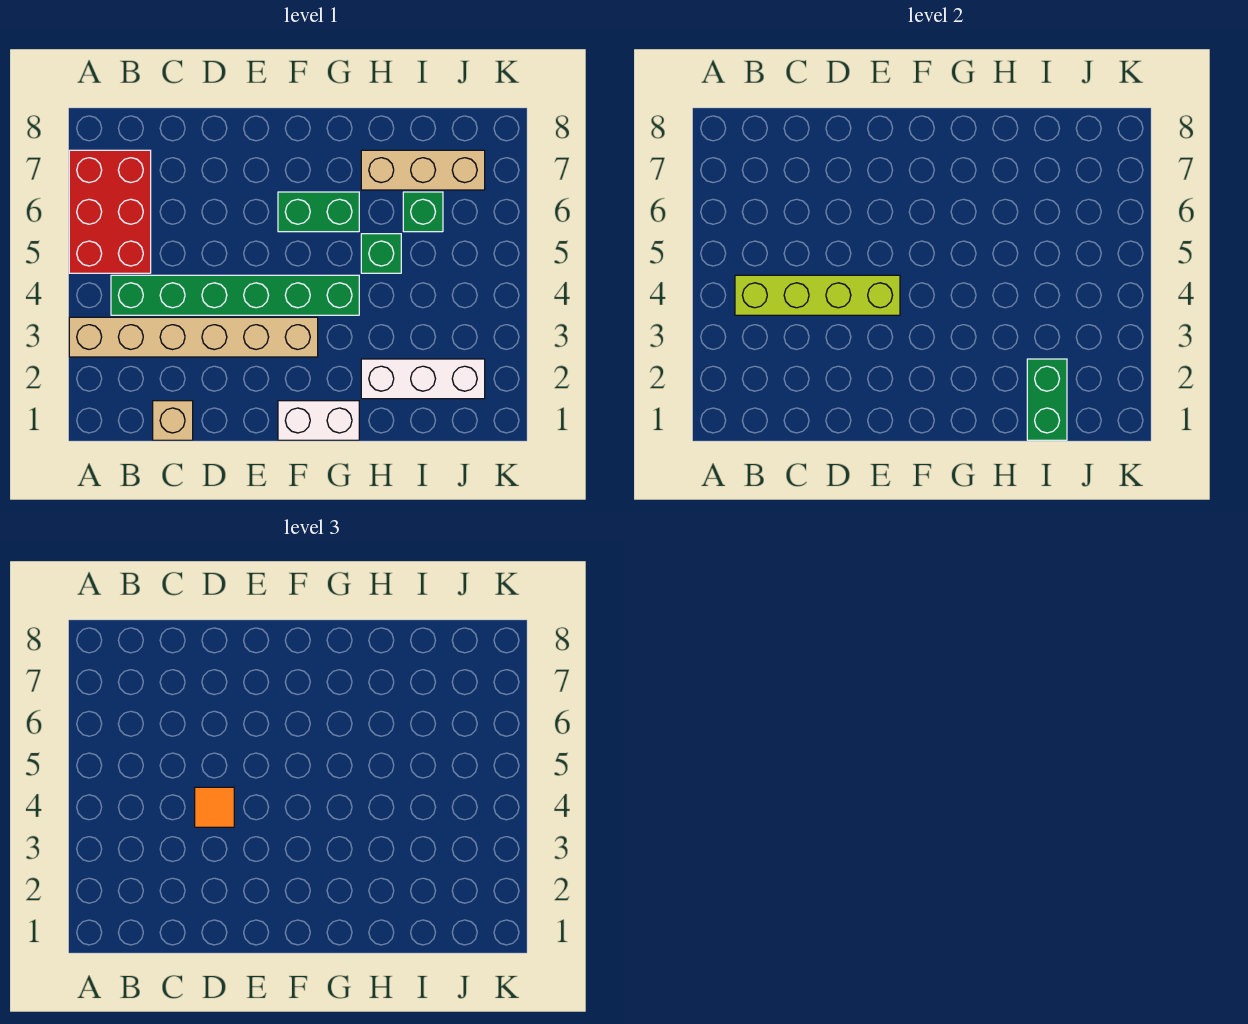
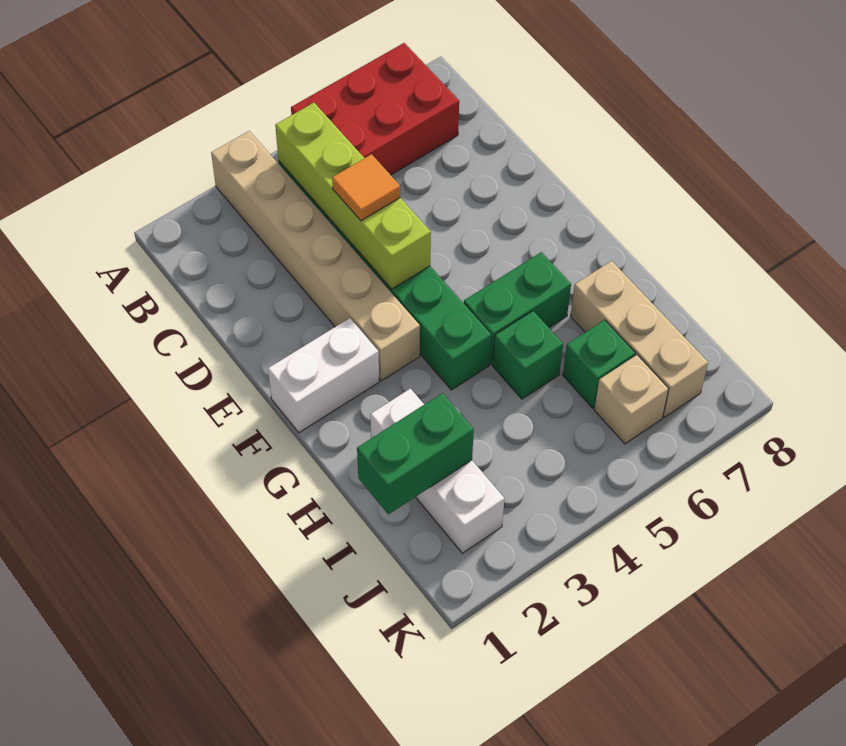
tan brick C1 level 1 -> tan brick J6 level 1
white brick F1:G1 level 1 -> white brick F1:F2 level 1
green brick F6:G6 level 1 -> green brick G5:G6 level 1

